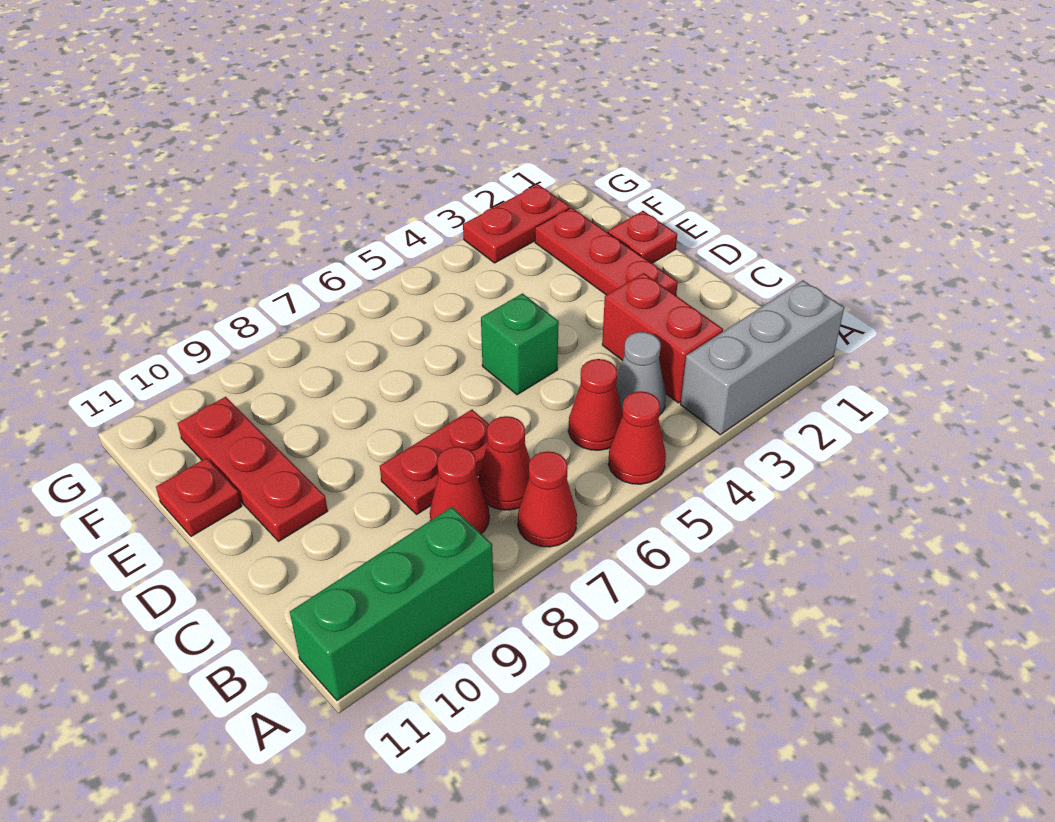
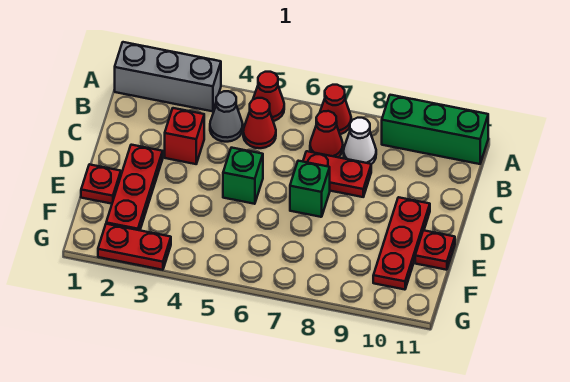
red brick B3:C3 level 1 -> red brick C3 level 1
red cone B8 level 1 -> white cone B8 level 1
none -> green brick D7 level 1

